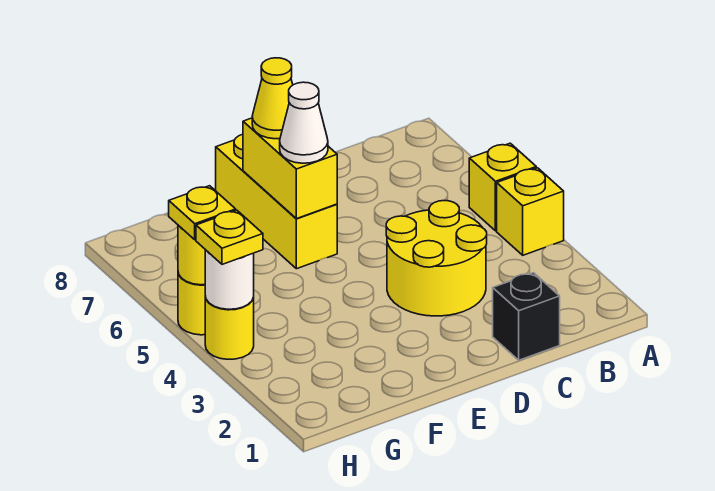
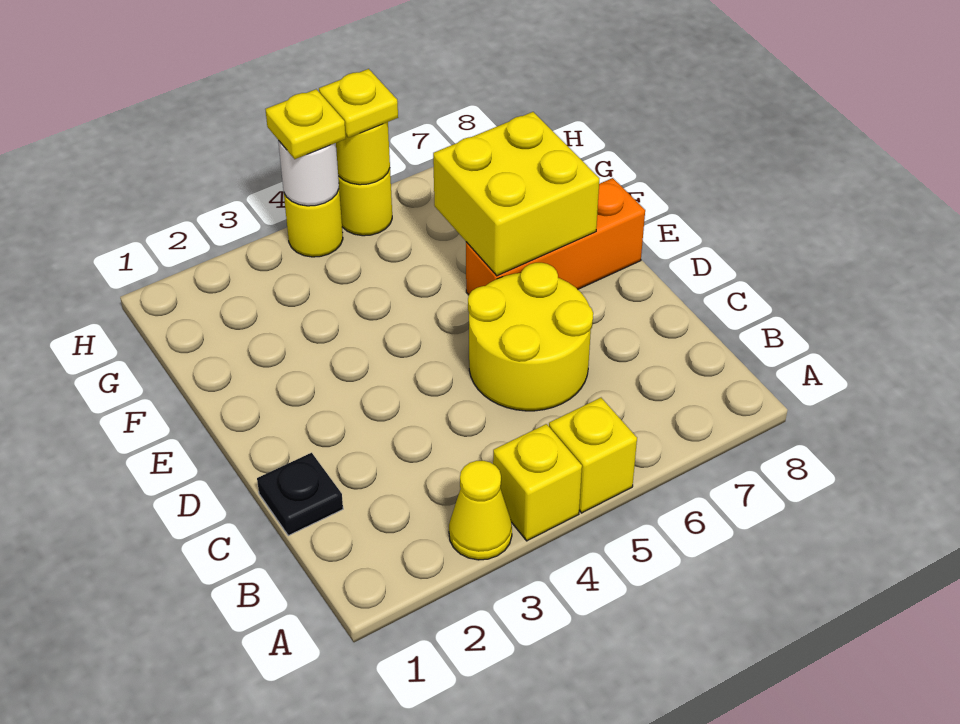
black brick C1 level 1 -> black plate C1 level 1
yellow round brick C3:D4 level 1 -> yellow round brick C5:D6 level 1
yellow brick E6:E8 level 1 -> orange brick E6:E8 level 1
yellow brick E6:E7 level 2 -> yellow brick E6:F7 level 2
white cone E6 level 3 -> none
yellow cone E7 level 3 -> yellow cone A3 level 1

